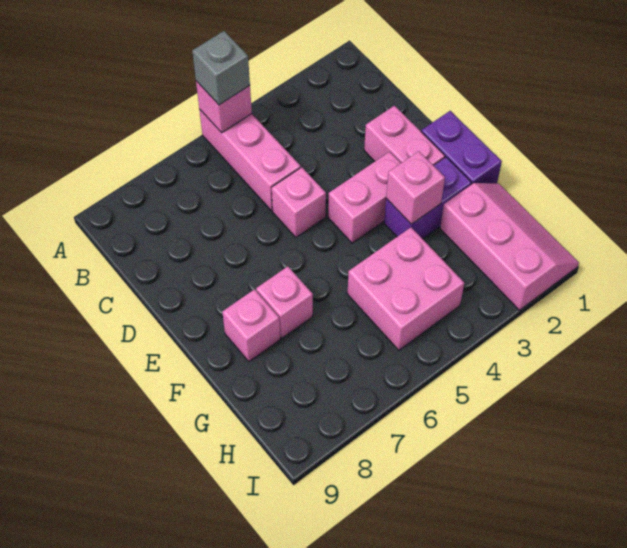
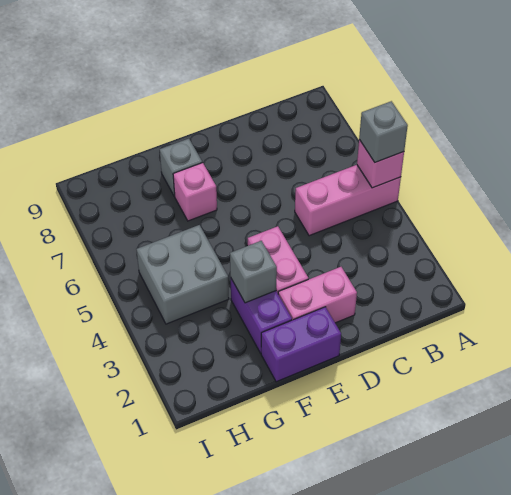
pink brick D5 level 1 -> none
pink brick F3 level 2 -> grey brick F3 level 2
pink brick F8 level 1 -> grey brick F8 level 1
pink slope G1:I2 level 1 top 2 -> none
pink brick G4:H5 level 1 -> grey brick G4:H5 level 1

